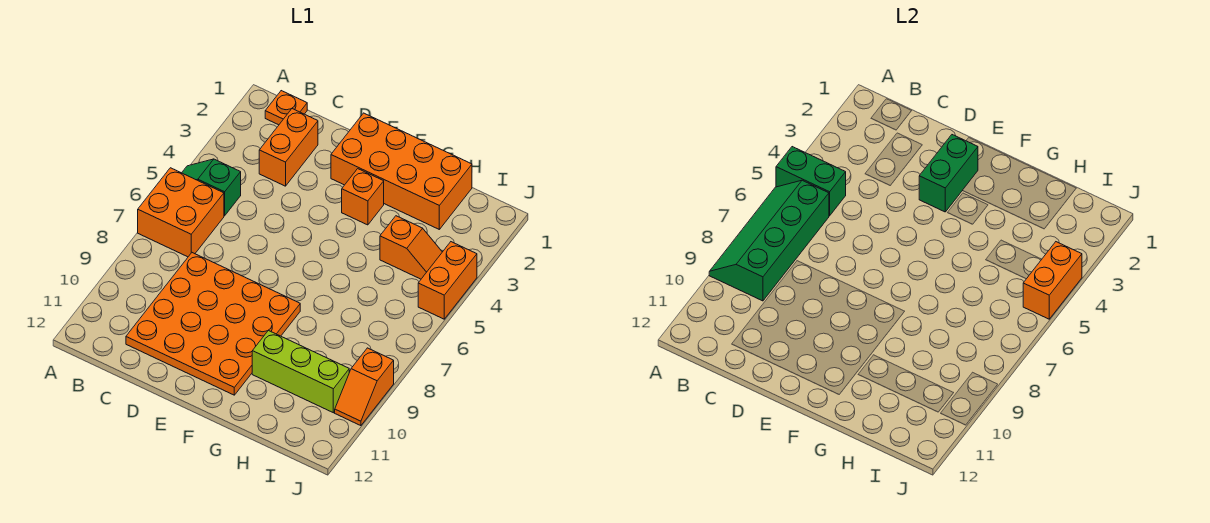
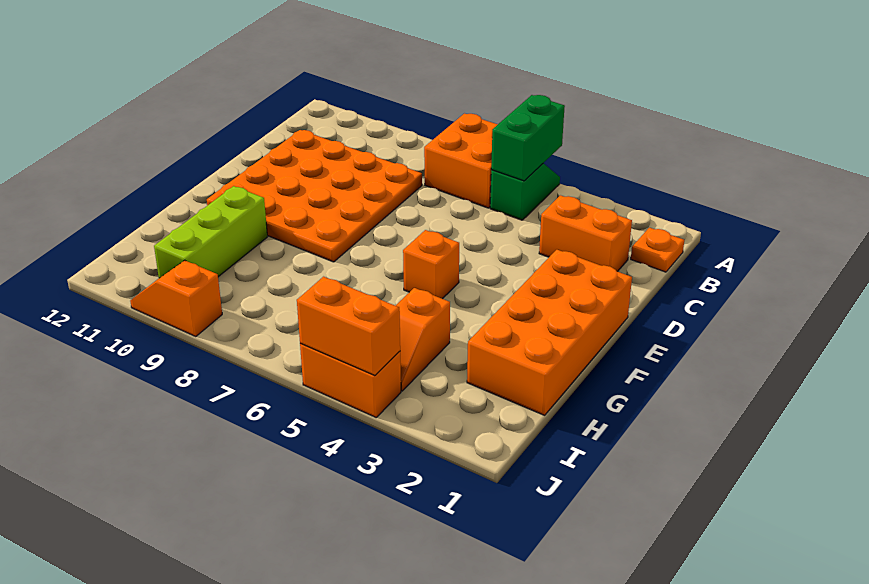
green slope A6:B9 level 2 top B -> none
green brick E2:E3 level 2 -> none
orange brick F3 level 1 -> orange brick F5 level 1

